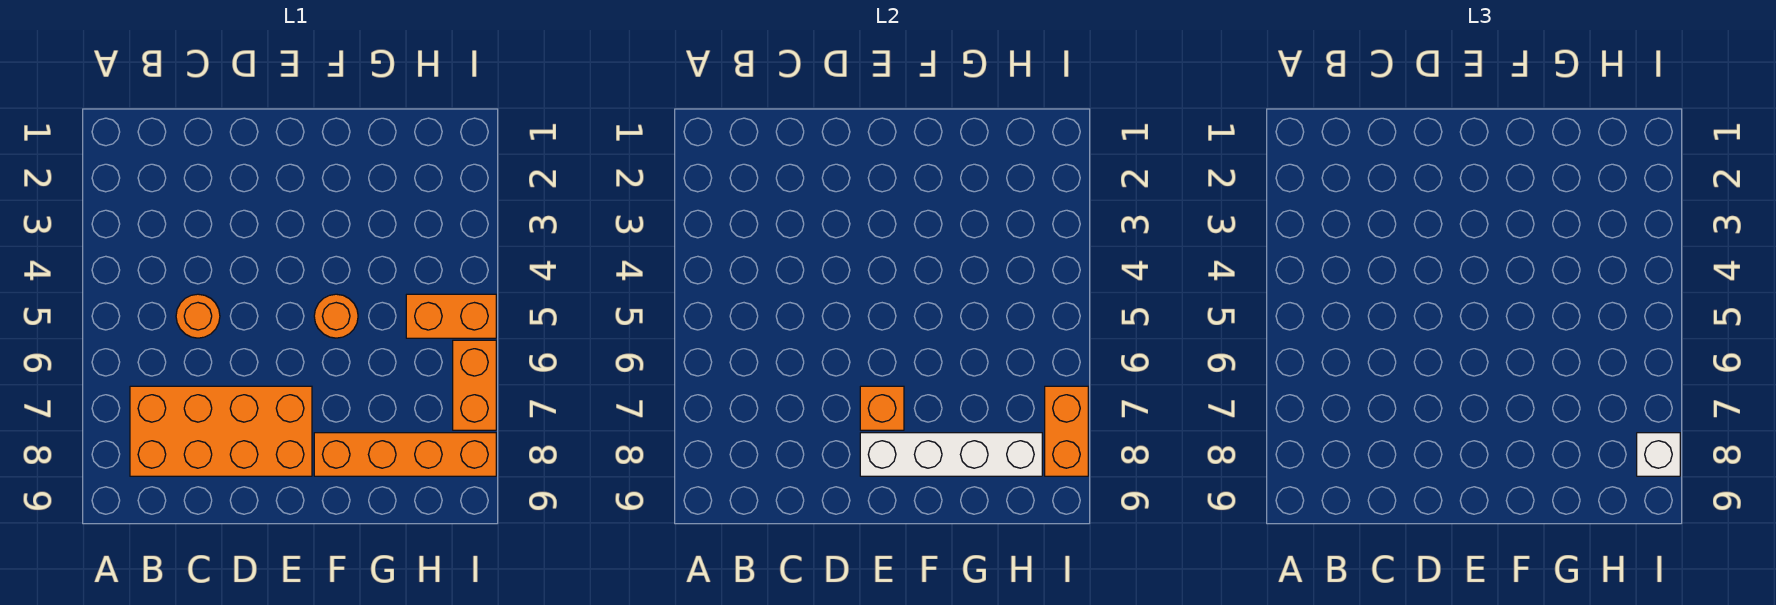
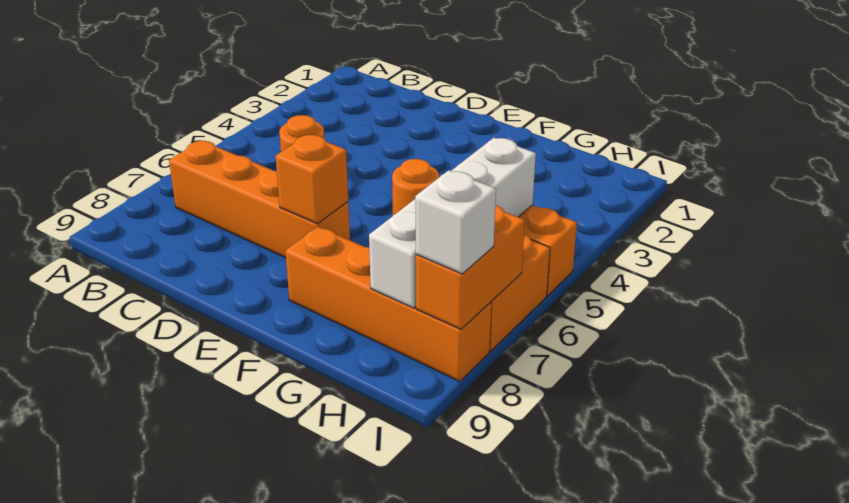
orange brick B7:E8 level 1 -> orange brick B7:E7 level 1
white brick E8:H8 level 2 -> white brick H5:H8 level 2

